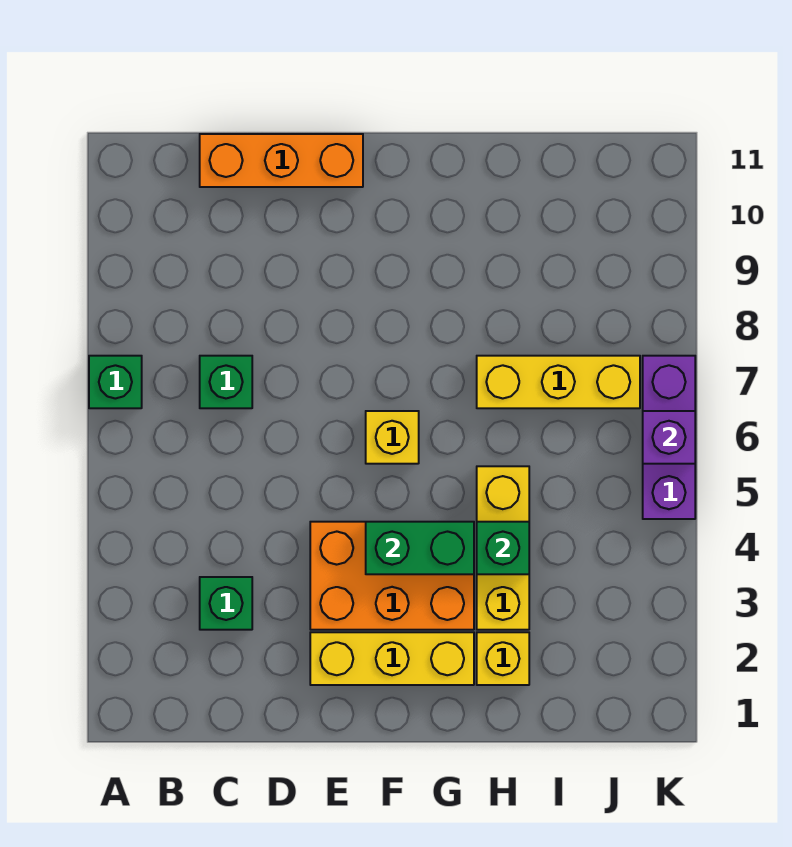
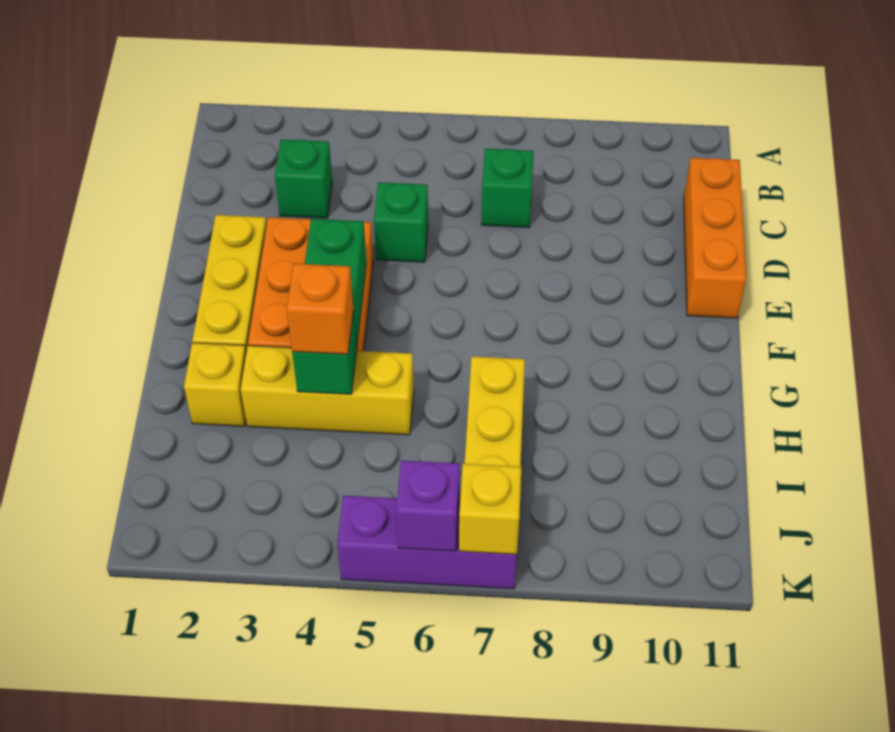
green brick A7 level 1 -> green brick D5 level 1
yellow brick F6 level 1 -> yellow brick K7 level 2
none -> orange brick H4 level 3

